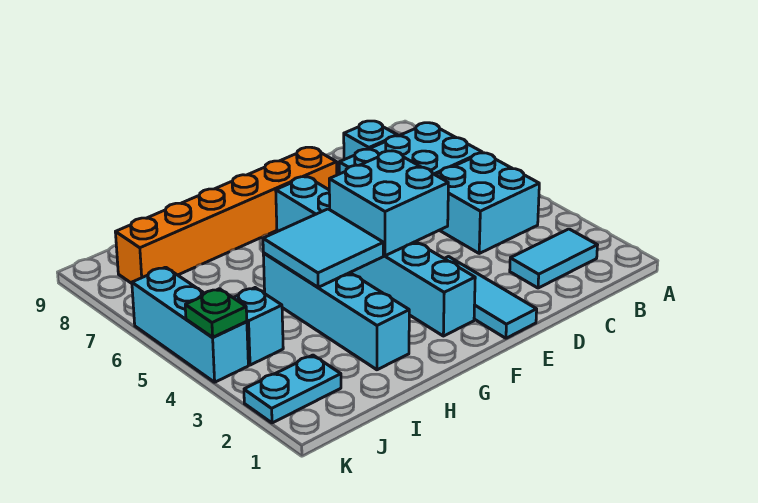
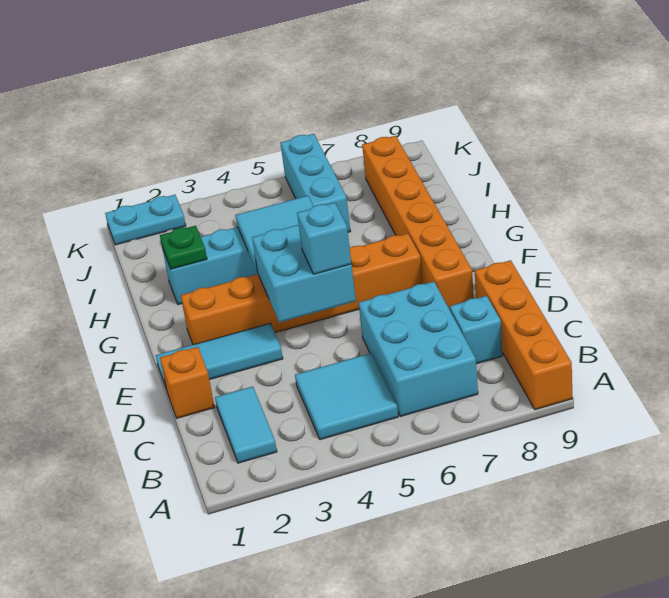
none -> orange brick A9:D9 level 1
cyan brick B4:C5 level 1 -> cyan tile B4:C5 level 1
none -> orange brick D1 level 1
cyan brick F2:F7 level 1 -> orange brick F2:F7 level 1
cyan plate J2:K2 level 1 -> cyan plate K1:K2 level 1
cyan brick J4 level 1 -> cyan brick E5 level 3
cyan brick K4:K6 level 1 -> cyan brick I6:K6 level 1
green plate K4 level 2 -> green plate H2 level 2

